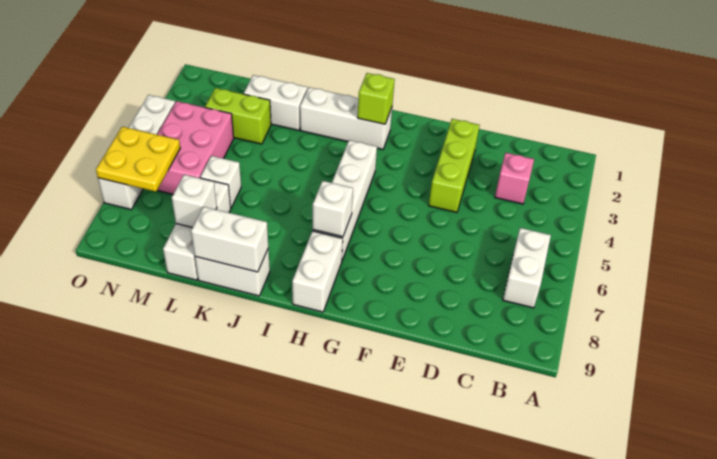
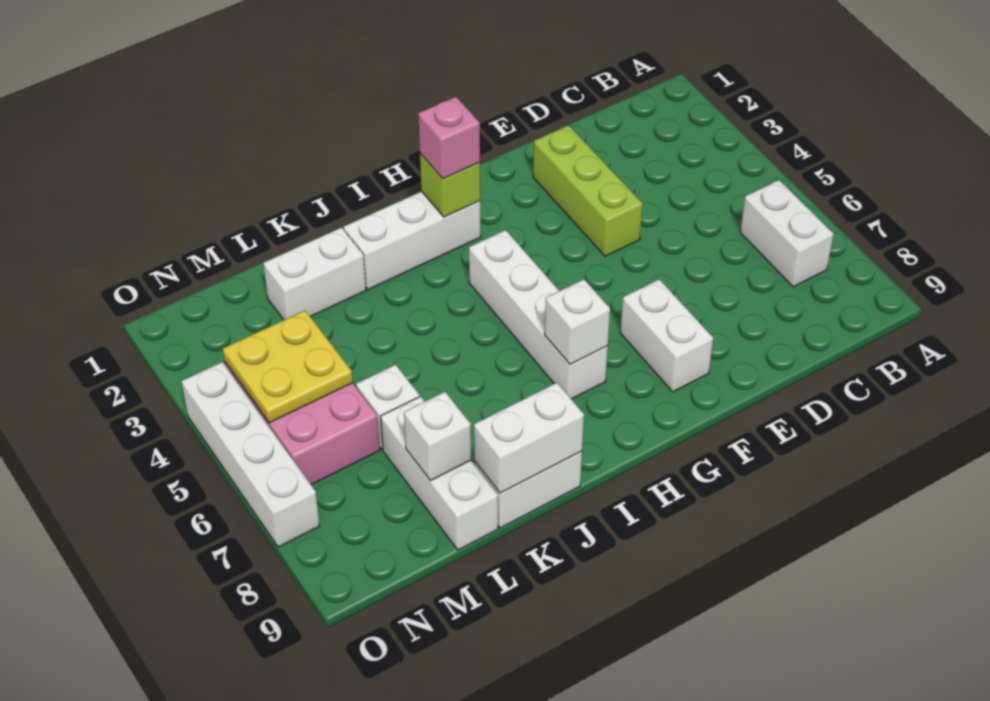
pink brick C3 level 1 -> pink brick H2 level 3
white brick H8:H9 level 1 -> white brick F7:F8 level 1
lime brick L3:M3 level 1 -> none
yellow plate N6:O7 level 2 -> yellow plate M4:N5 level 2

